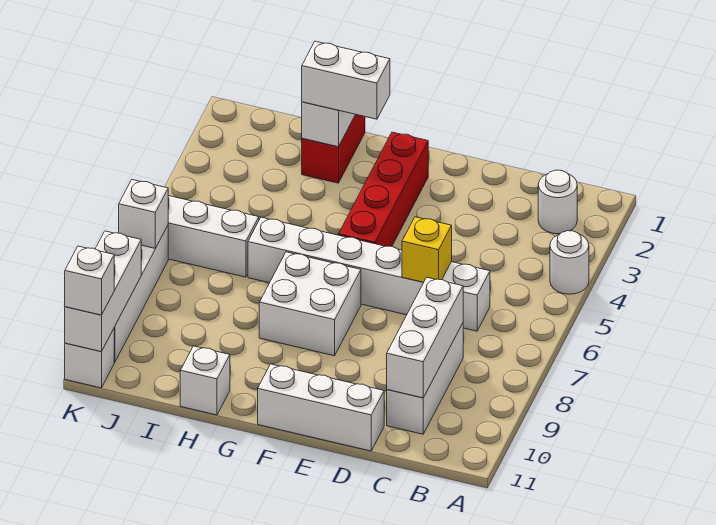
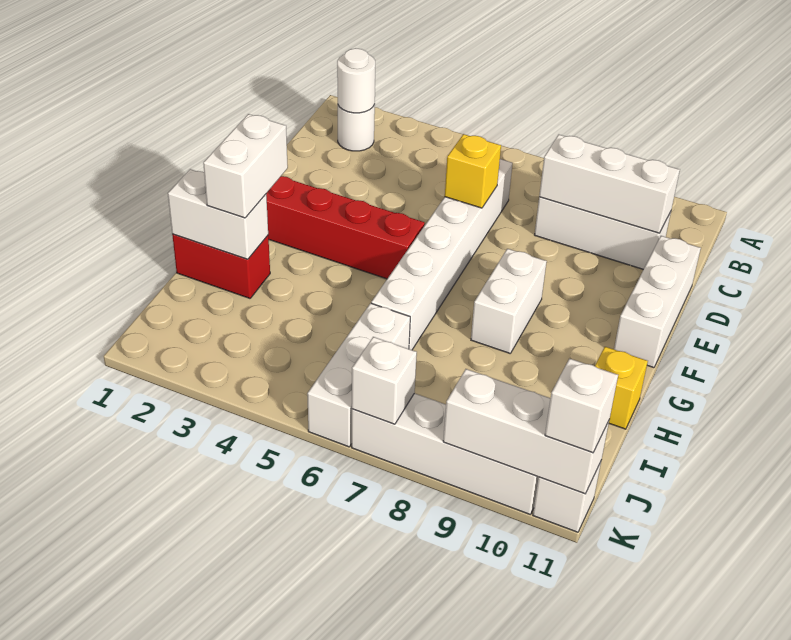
white round brick A4 level 1 -> white round brick B2 level 2
white brick F7:G8 level 1 -> white brick F8:G8 level 1
white brick H11 level 1 -> yellow brick H11 level 1

